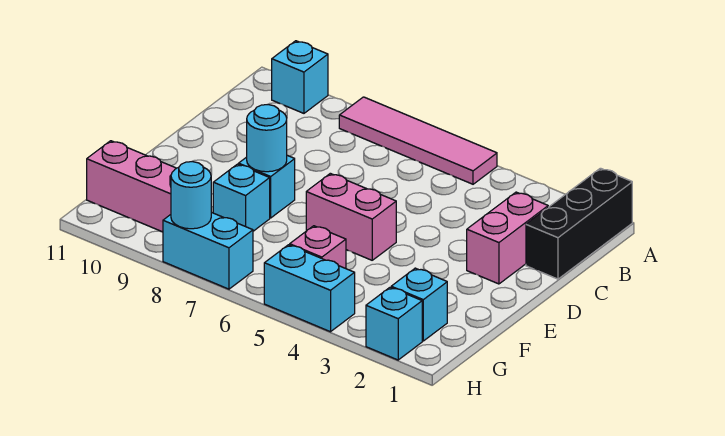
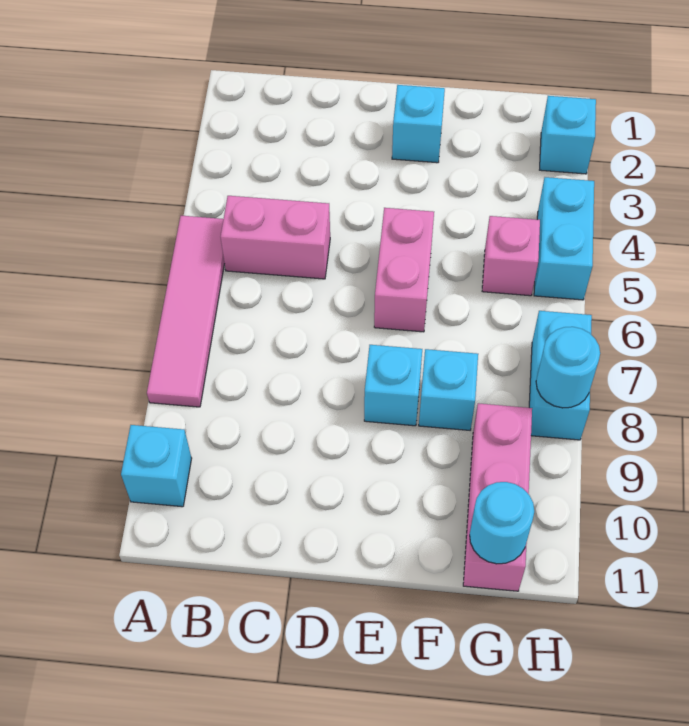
black brick A1:C1 level 1 -> none
pink brick C2:D2 level 1 -> pink brick B5:C5 level 1
cyan round brick E8 level 2 -> cyan round brick G11 level 2
cyan brick G2 level 1 -> cyan brick E2 level 1

